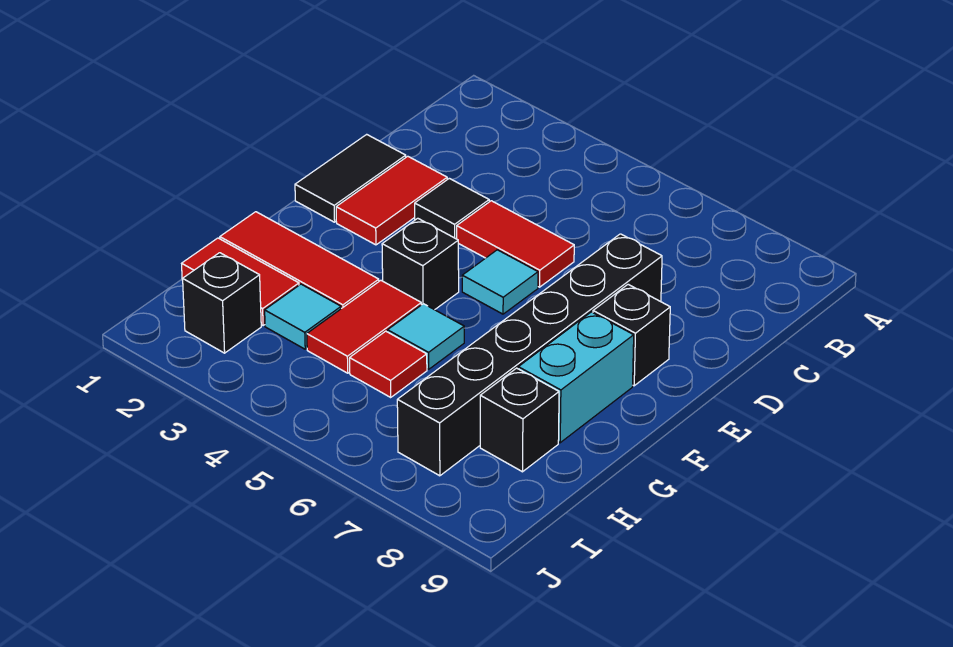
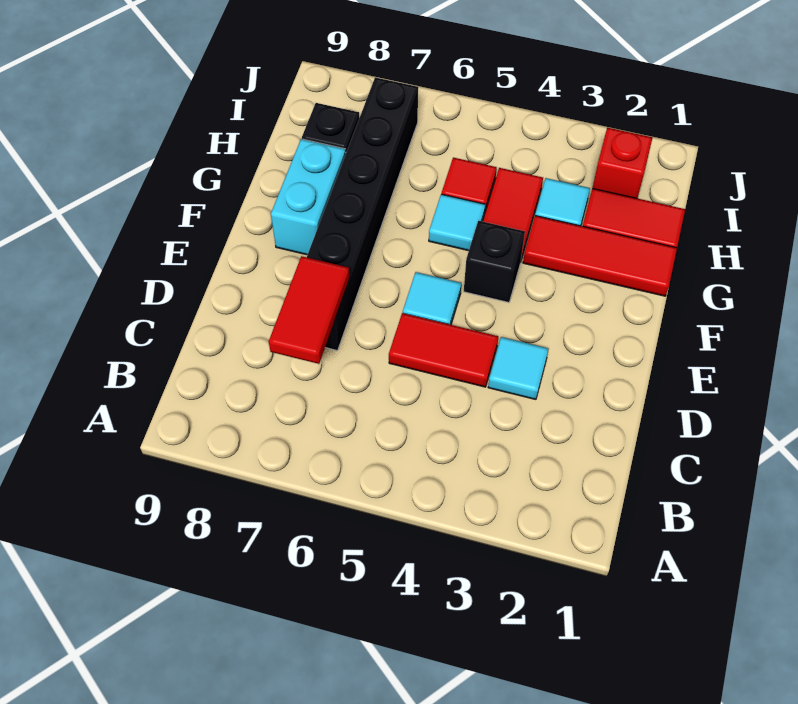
black tile D1:E1 level 1 -> none
red tile D2:E2 level 1 -> red tile C7:D7 level 2
black tile D3 level 1 -> cyan tile D3 level 1
black brick E8 level 1 -> none
black brick I2 level 1 -> red brick I2 level 1

